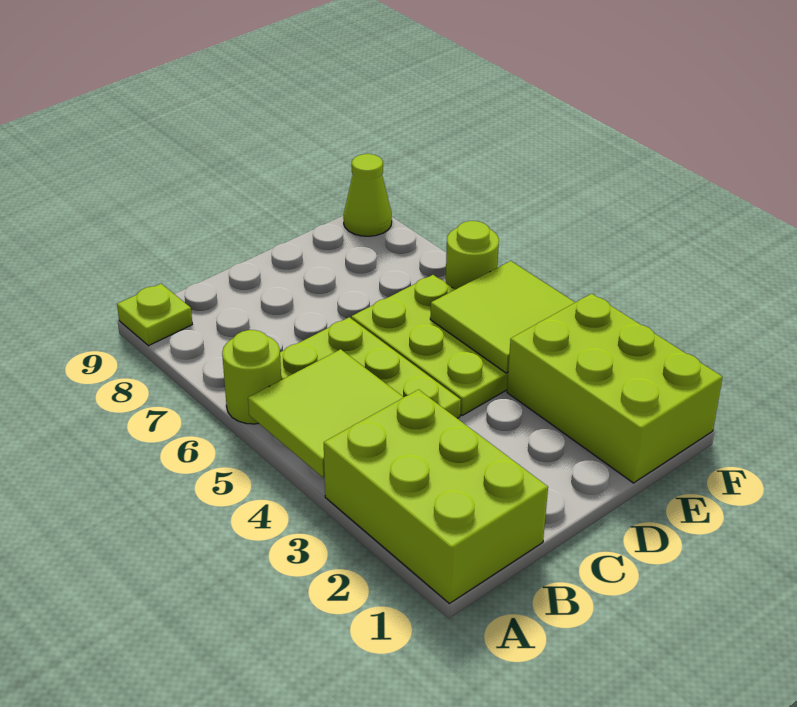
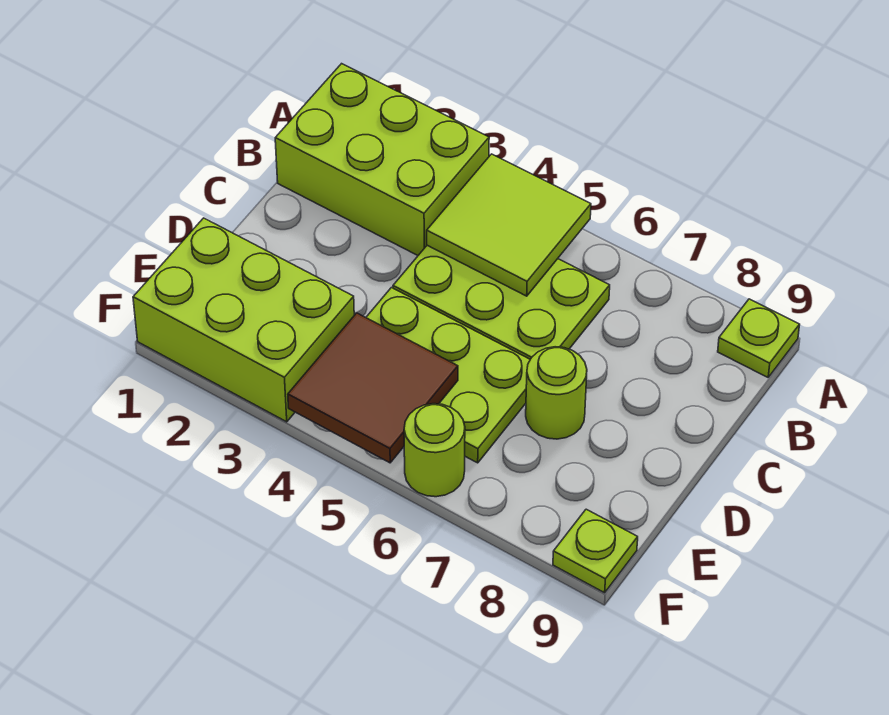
lime round brick A6 level 1 -> lime round brick D7 level 1
lime tile E4:F5 level 2 -> brown tile E4:F5 level 2
lime cone F9 level 1 -> lime plate F9 level 1

